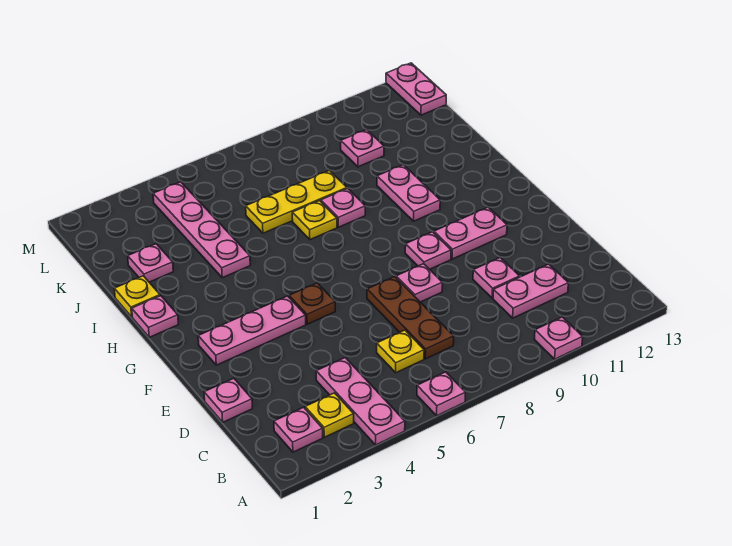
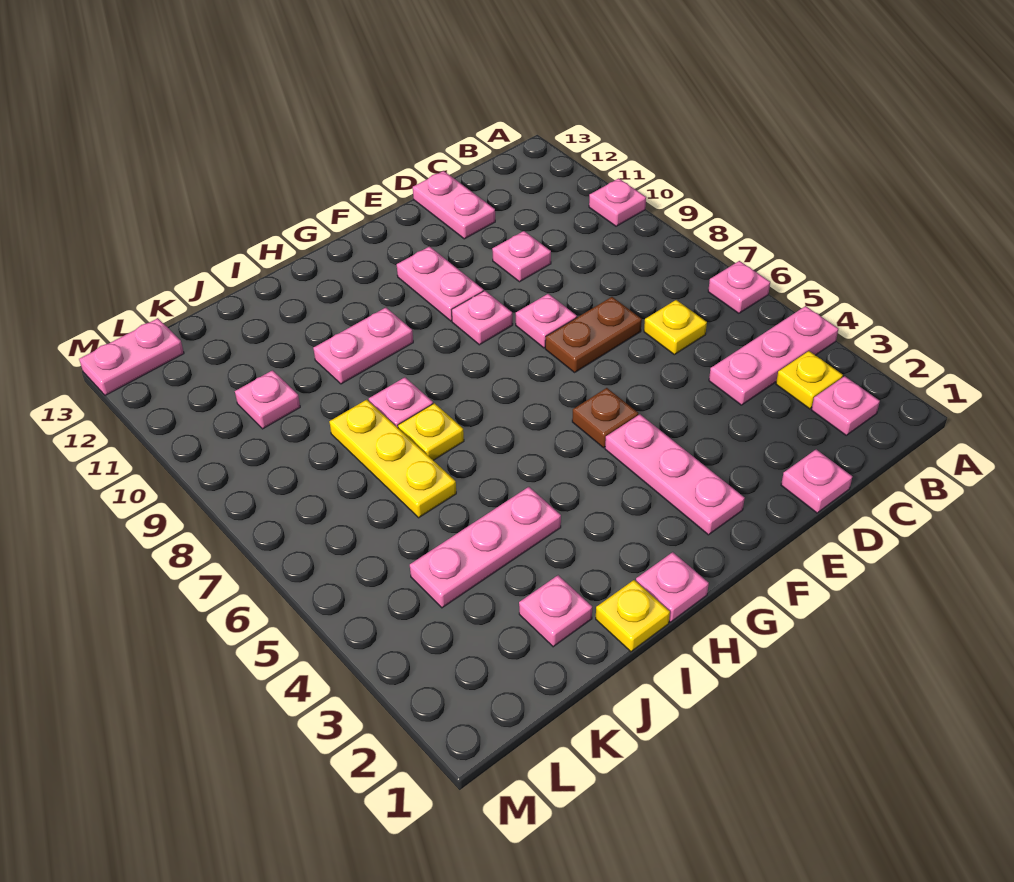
brown plate C7:E7 level 1 -> brown plate D7:E7 level 1
pink plate C10:C11 level 1 -> pink plate D12:D13 level 1
pink plate I4:L4 level 1 -> pink plate I4:K4 level 1

